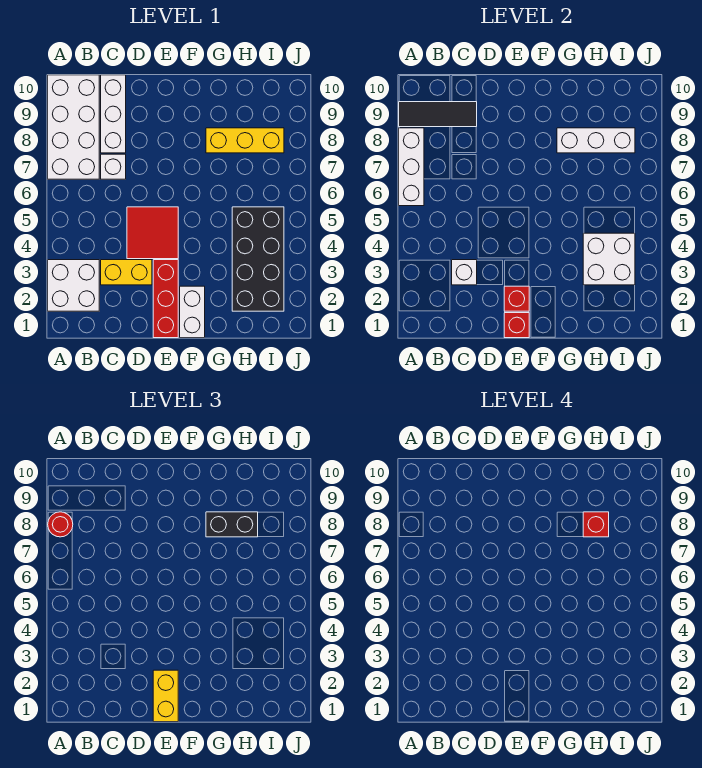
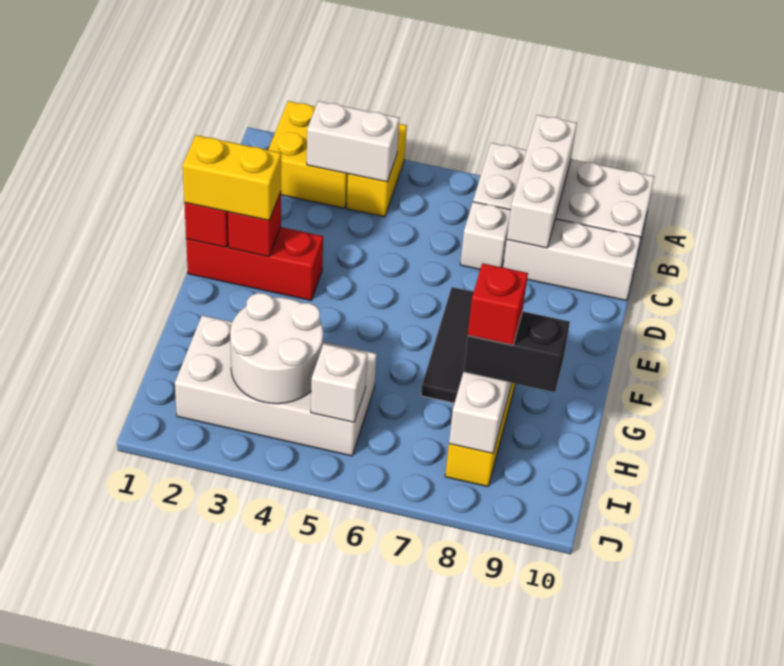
white brick A2:B3 level 1 -> yellow brick A2:B3 level 1
white brick A6:A8 level 2 -> white brick A8:C8 level 2
red round brick A8 level 3 -> none
black tile A9:C9 level 2 -> black tile E7:G7 level 1
yellow brick C3:D3 level 1 -> yellow brick A4:B4 level 1
white brick C3 level 2 -> white brick I5 level 2
red tile D4:E5 level 1 -> none
white brick F1:F2 level 1 -> white brick B3:B4 level 2
black brick G8:H8 level 3 -> black brick H8:H9 level 3
black brick H2:I5 level 1 -> white brick H2:I5 level 1
white brick H3:I4 level 2 -> white round brick H3:I4 level 2

